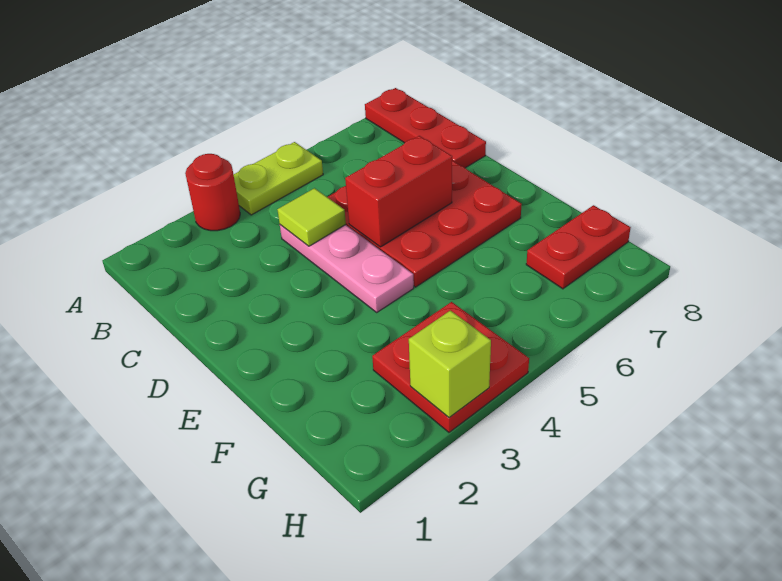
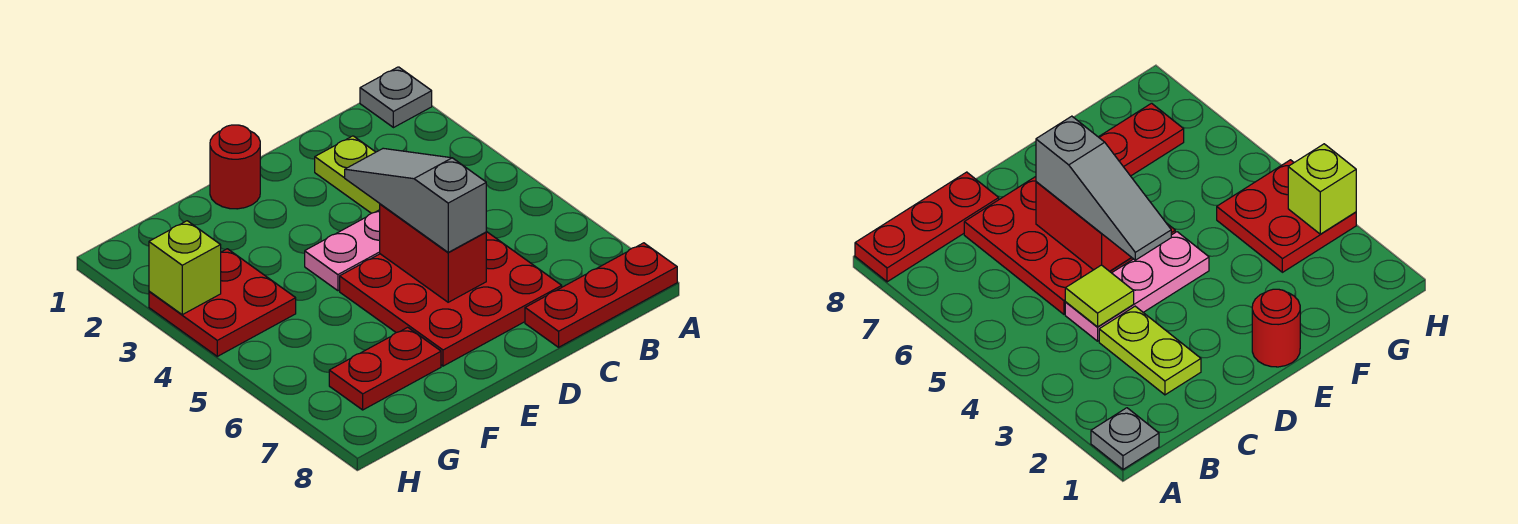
none -> grey plate A1 level 1
red round brick A3 level 1 -> red round brick E1 level 1
lime plate A4:A5 level 1 -> lime plate C2:C3 level 1
none -> grey slope D4:D6 level 3 top 6
red plate G7:G8 level 1 -> red plate F7:G7 level 1

